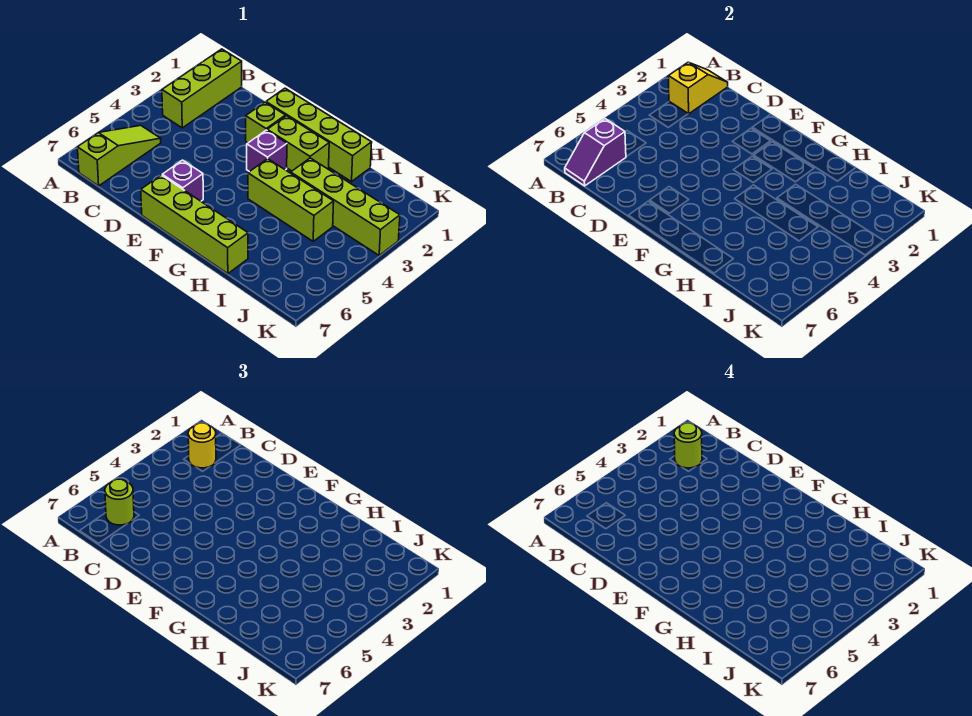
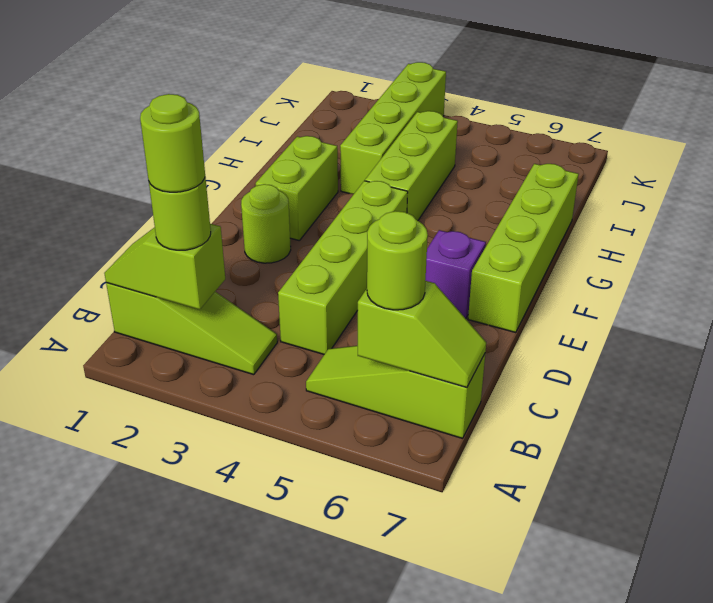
lime brick B1:B3 level 1 -> lime slope B1:B3 level 1 top 1
yellow slope B1:B2 level 2 top 2 -> lime slope B1:B2 level 2 top 2
yellow round brick B2 level 3 -> lime round brick B2 level 3
purple slope B6:B7 level 2 top 6 -> lime slope B6:B7 level 2 top 6
lime brick E1:H1 level 1 -> lime brick C4:F4 level 1
lime brick E2 level 1 -> lime round brick E2 level 1
purple brick F3 level 1 -> none

